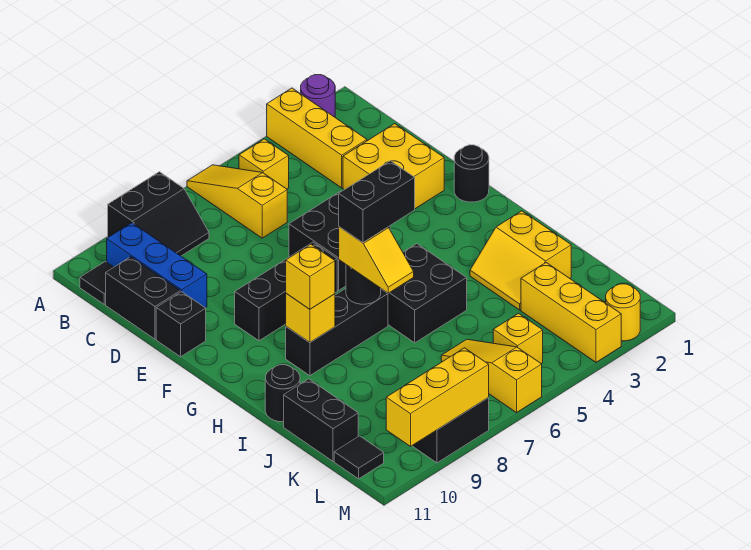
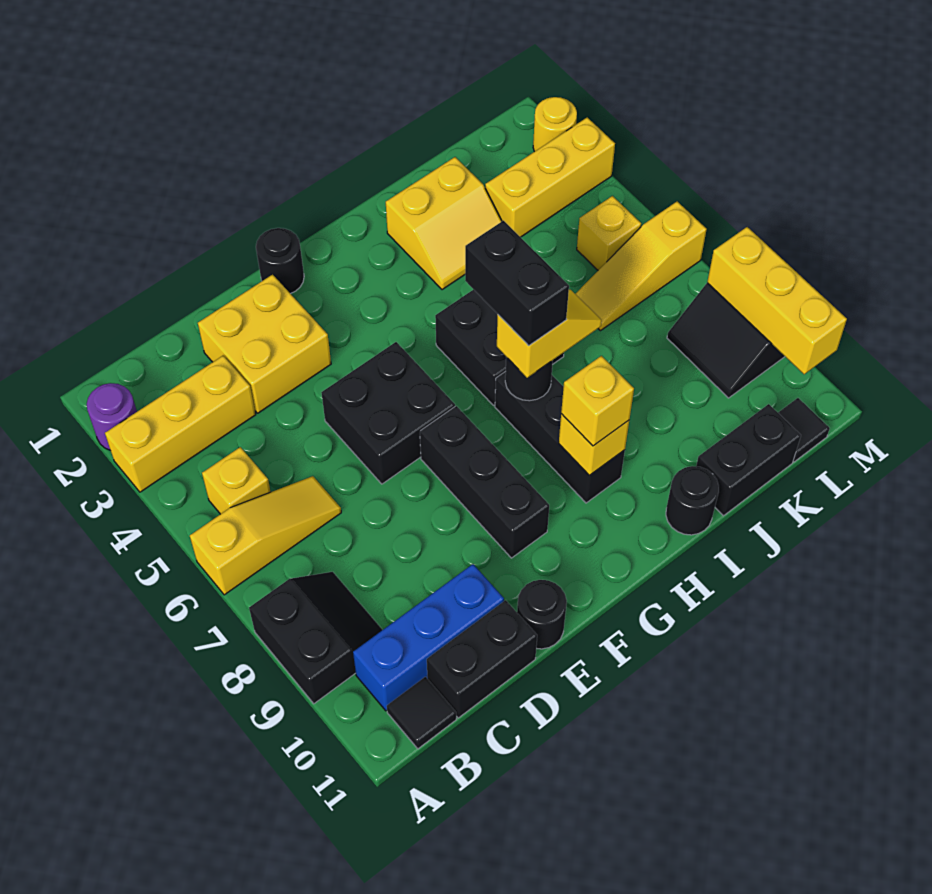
yellow slope A6:C6 level 1 top C -> yellow slope A6:C6 level 1 top A
black brick E11 level 1 -> black round brick E11 level 1

